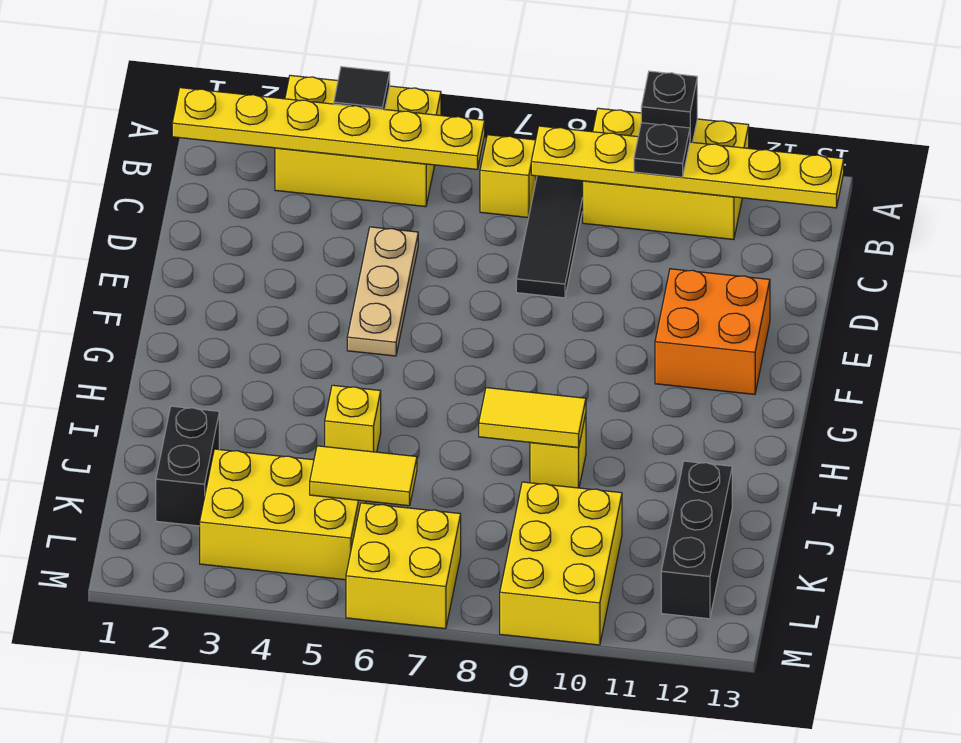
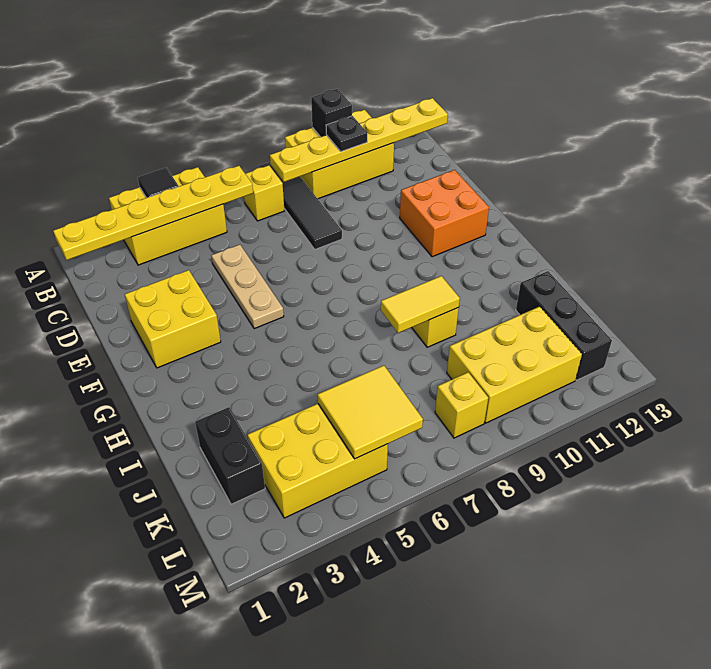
yellow brick I5 level 1 -> yellow brick L8 level 1
yellow tile K5:K6 level 2 -> yellow tile K5:L6 level 2
yellow brick K9:M10 level 1 -> yellow brick K9:L11 level 1
yellow brick L6:M7 level 1 -> yellow brick E2:F3 level 1

